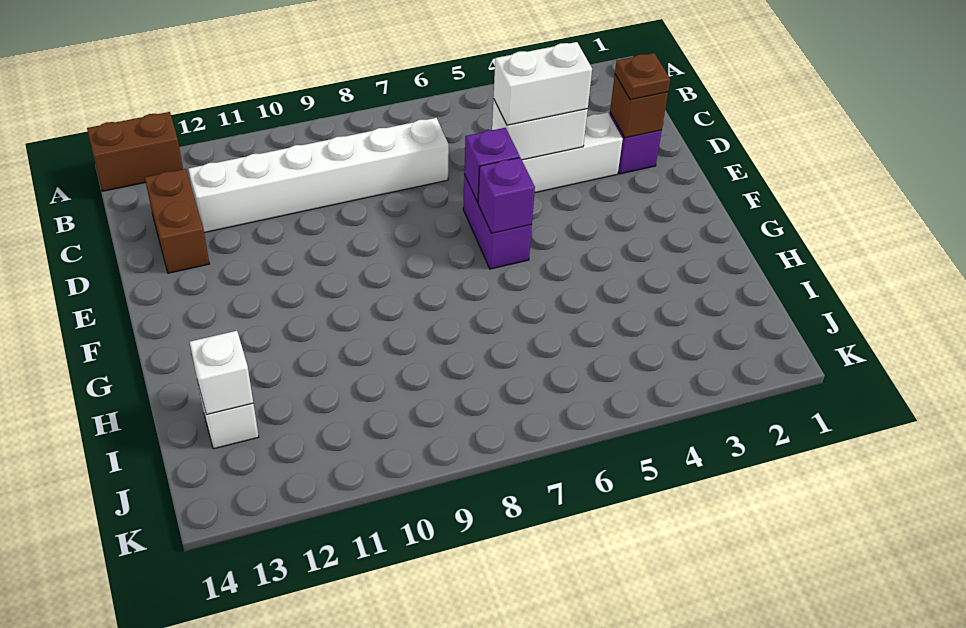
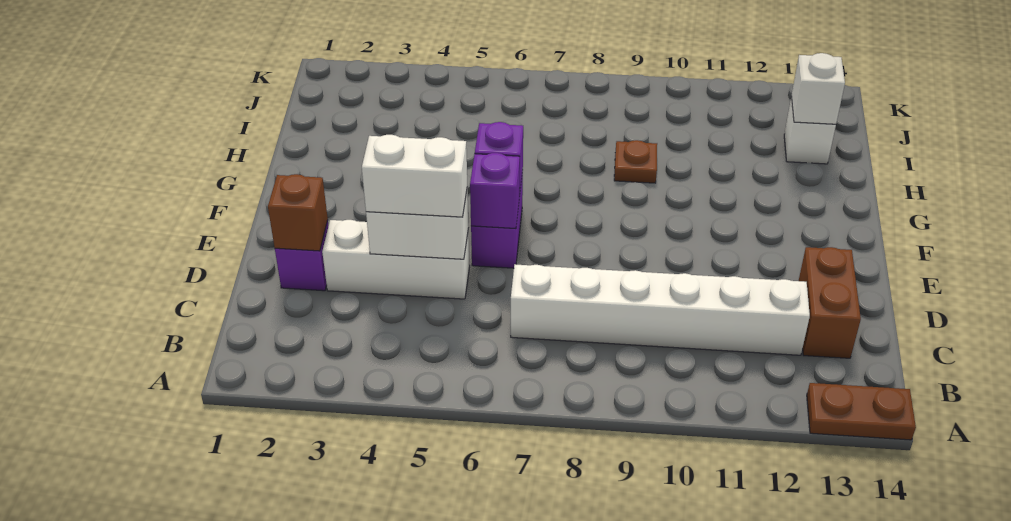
brown brick A13:A14 level 1 -> brown plate A13:A14 level 1
brown plate D2 level 3 -> brown plate H9 level 1

